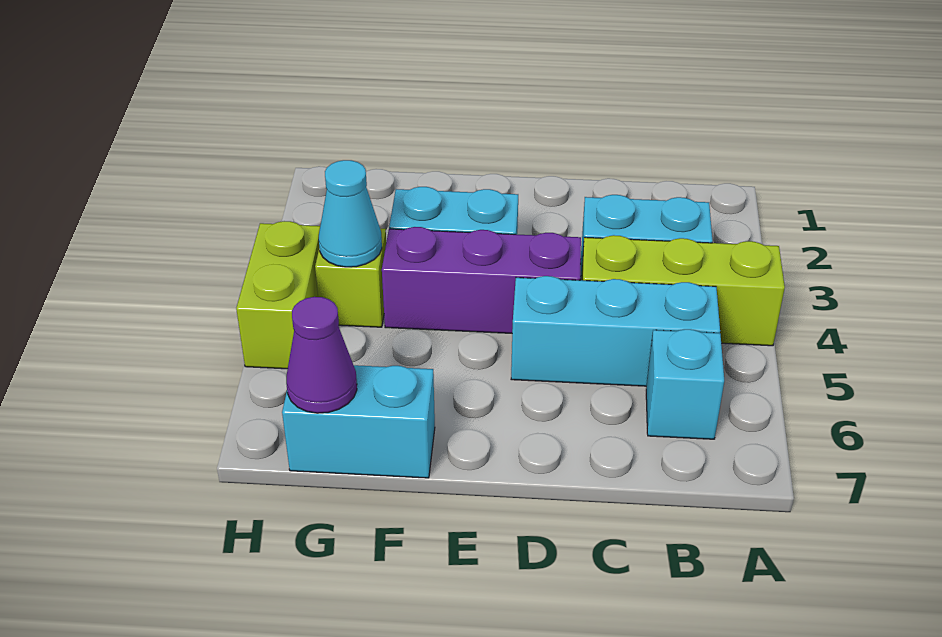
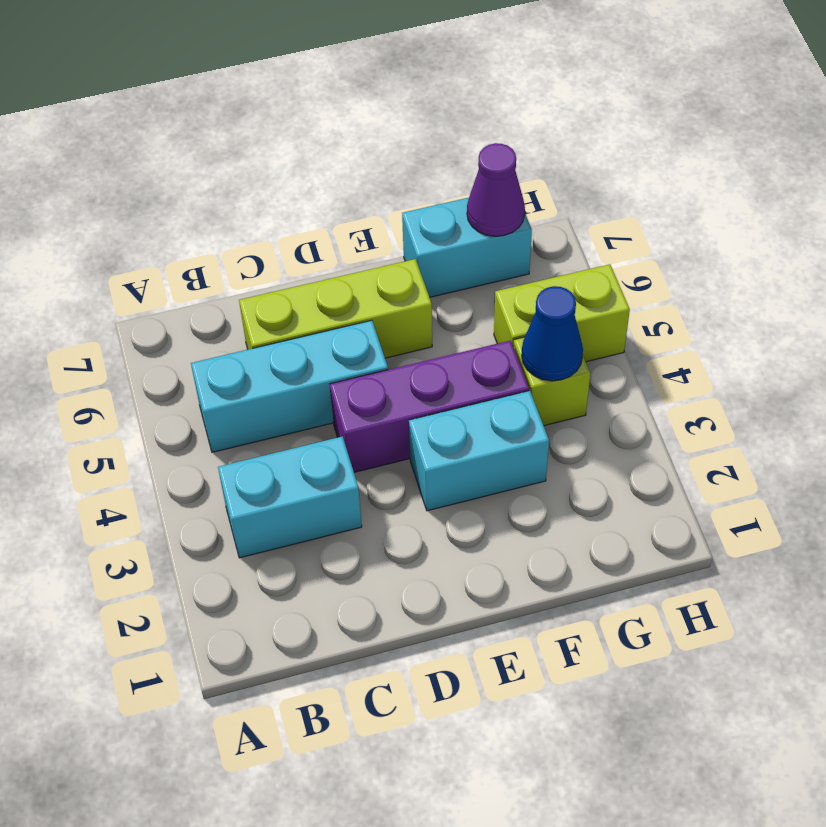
lime brick A4:C4 level 1 -> lime brick C6:E6 level 1
cyan brick B6 level 1 -> none
cyan cone G4 level 2 -> blue cone G4 level 2
lime brick H4:H5 level 1 -> lime brick G5:H5 level 1

